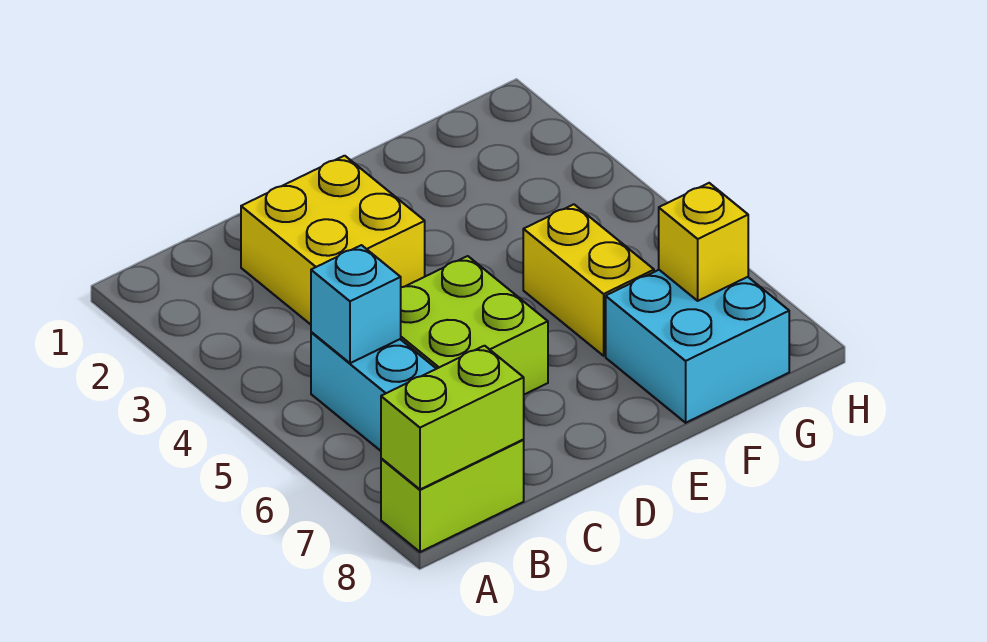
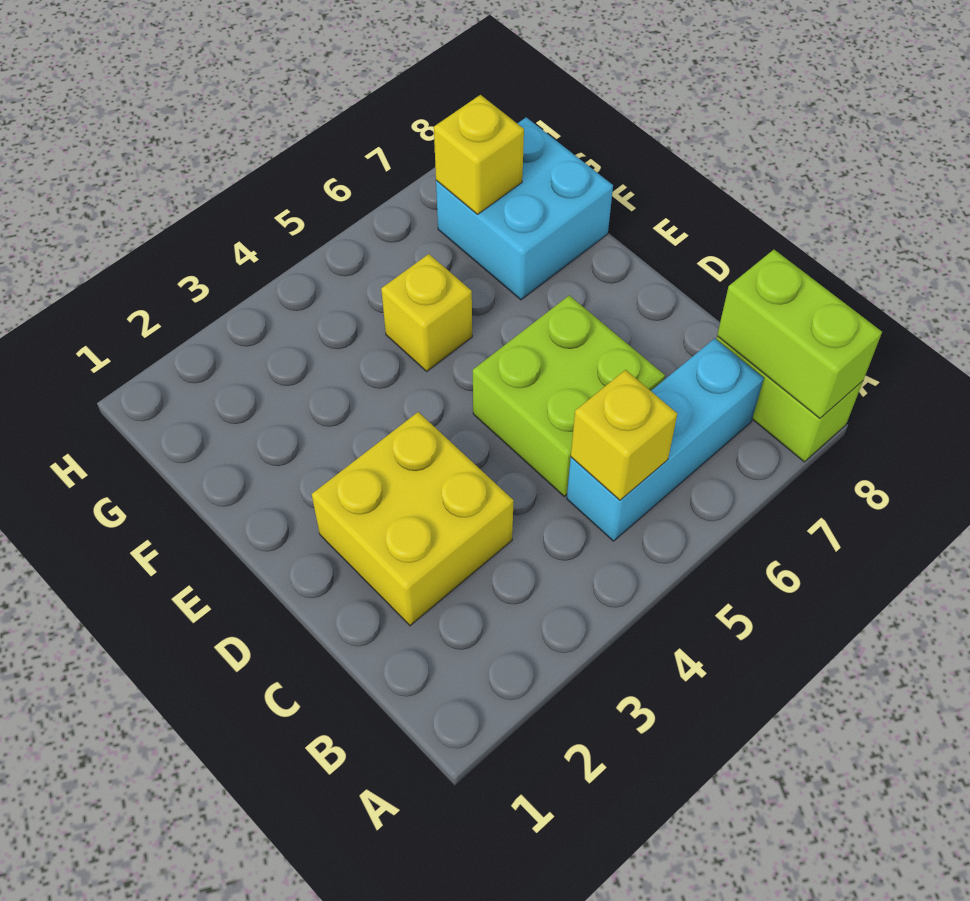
cyan brick B5 level 2 -> yellow brick B5 level 2
yellow brick F5:F6 level 1 -> yellow brick F5 level 1

